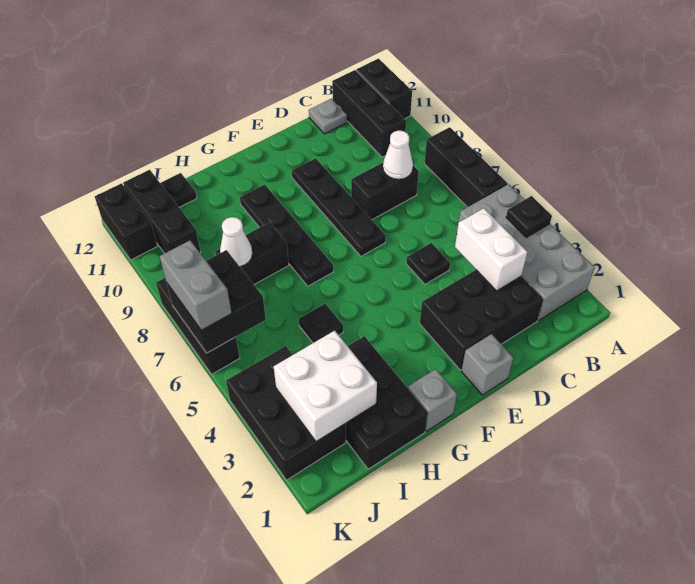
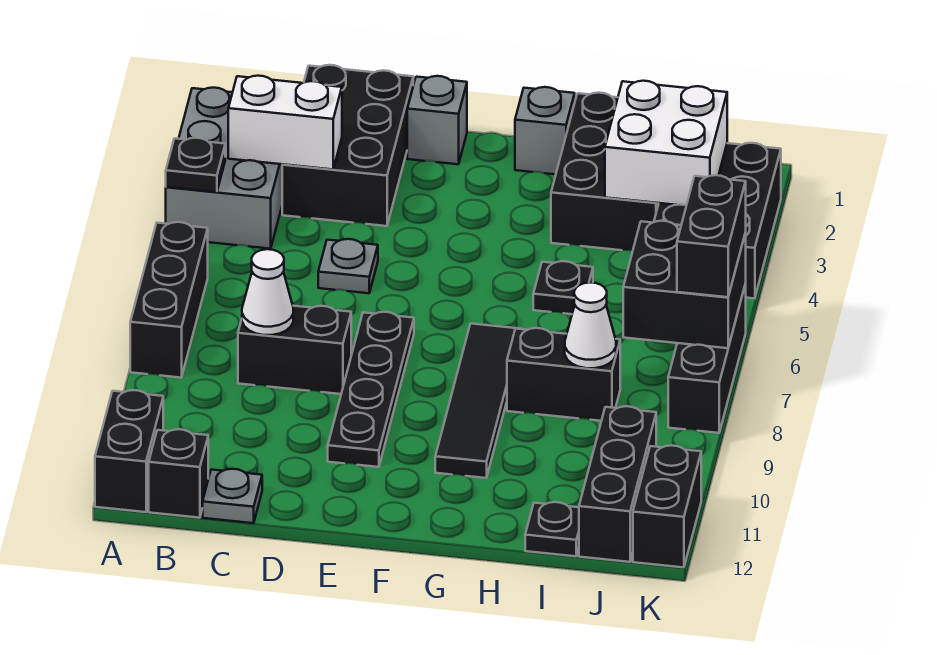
grey brick A2:B5 level 1 -> grey brick A2:B4 level 1
black brick B10:B12 level 1 -> black brick B12 level 1
black brick C2:E3 level 1 -> black brick C1:D3 level 1
white brick C3:C4 level 2 -> white brick B3:C3 level 2
black plate D5 level 1 -> grey plate D5 level 1
black plate G7:G10 level 1 -> black tile G7:G10 level 1
grey brick K6:K7 level 3 -> black brick K6:K7 level 3

